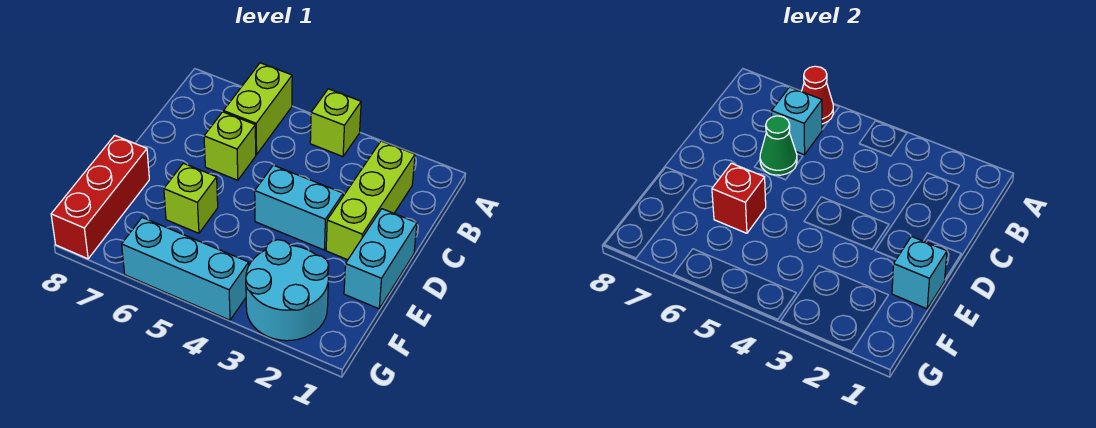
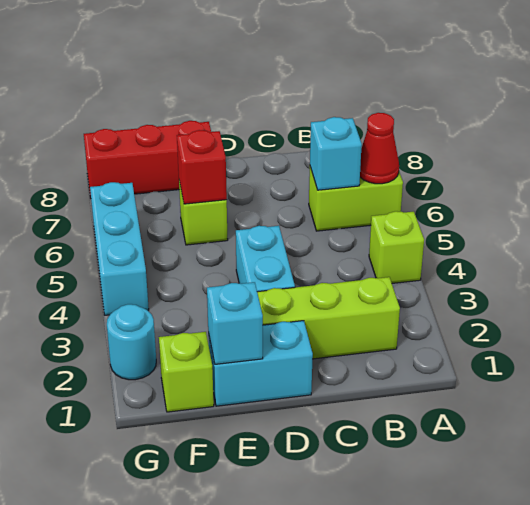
lime brick C6 level 1 -> lime brick F1 level 1
green cone C6 level 2 -> none
cyan round brick F2:G3 level 1 -> cyan round brick G2 level 1

